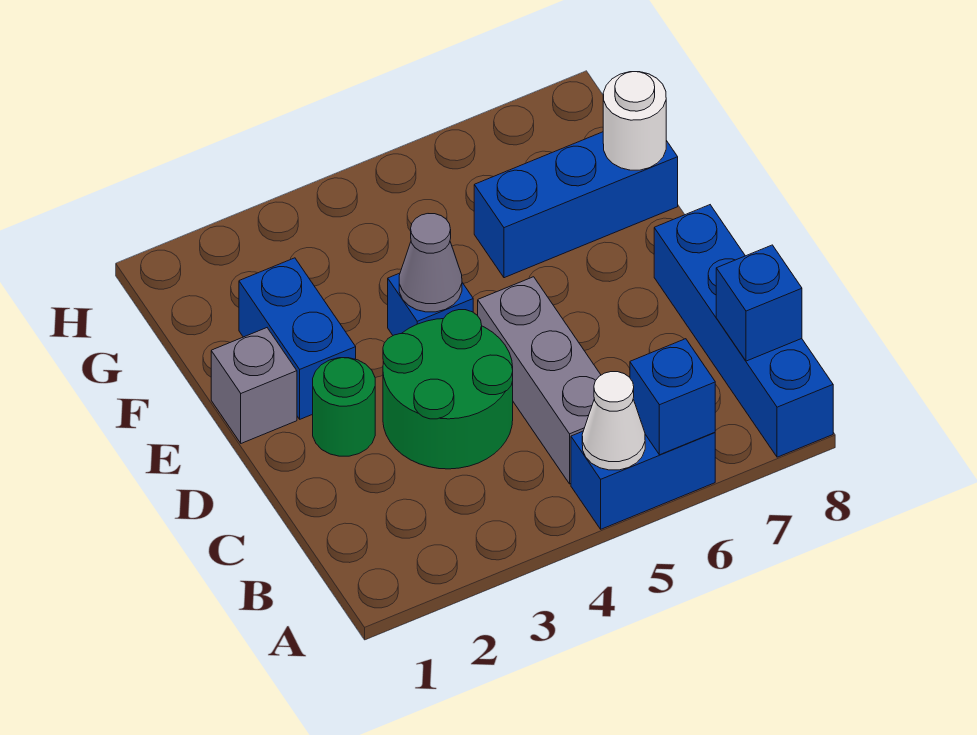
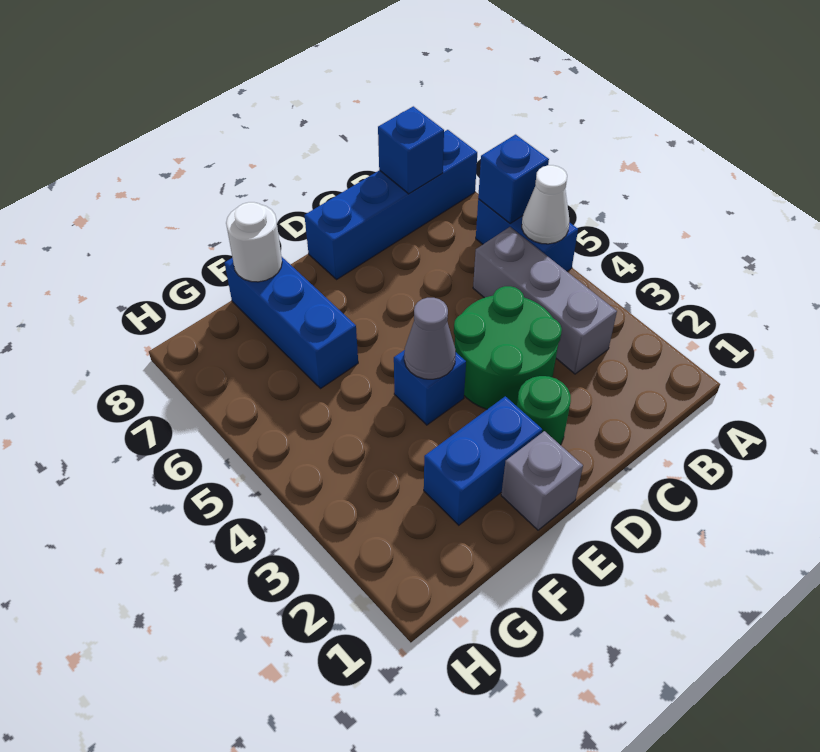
grey brick B5:D5 level 1 -> grey brick B3:B5 level 1

